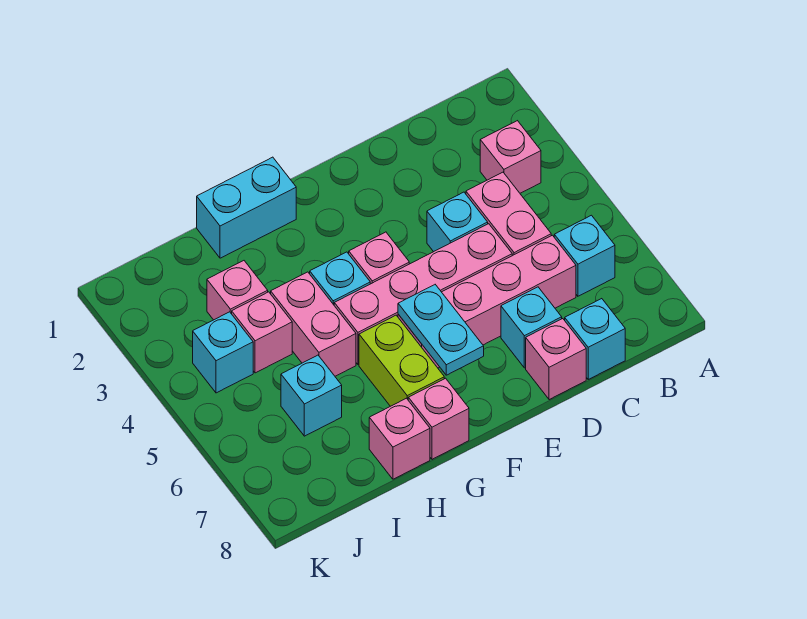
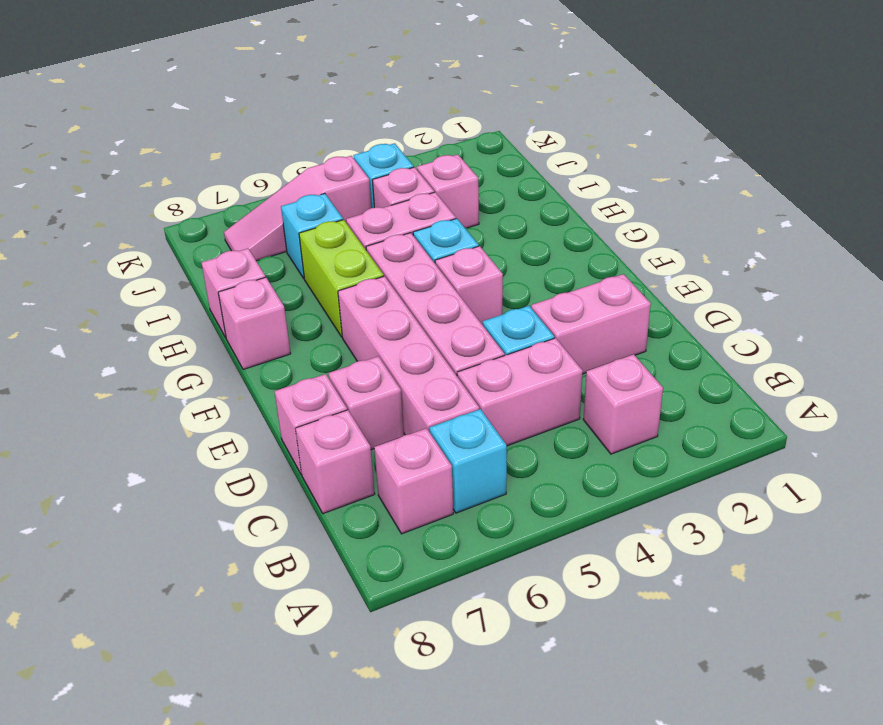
none -> pink brick B7 level 1
cyan brick C8 level 1 -> pink brick C8 level 1
none -> pink brick D2:D3 level 1
cyan brick D7 level 1 -> pink brick D7 level 1
cyan plate F6:F7 level 2 -> none
cyan brick G1:H1 level 1 -> none
lime brick G6:G7 level 1 -> lime brick G6:H6 level 1
none -> pink slope J5:J7 level 1 top 5

